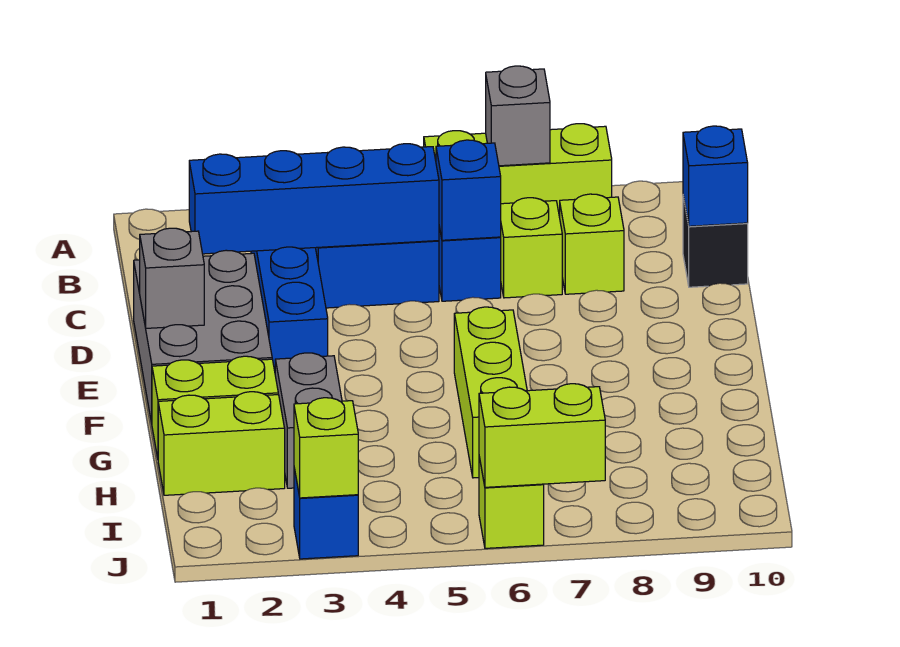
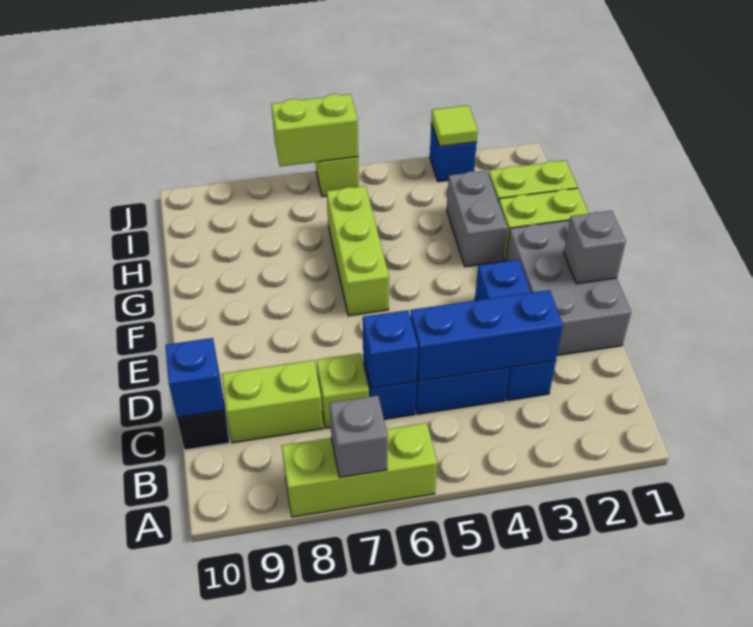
blue brick C2:C5 level 2 -> blue brick C3:C5 level 2
lime brick C8 level 1 -> lime brick C8:C9 level 1
lime brick J3 level 2 -> lime tile J3 level 2

